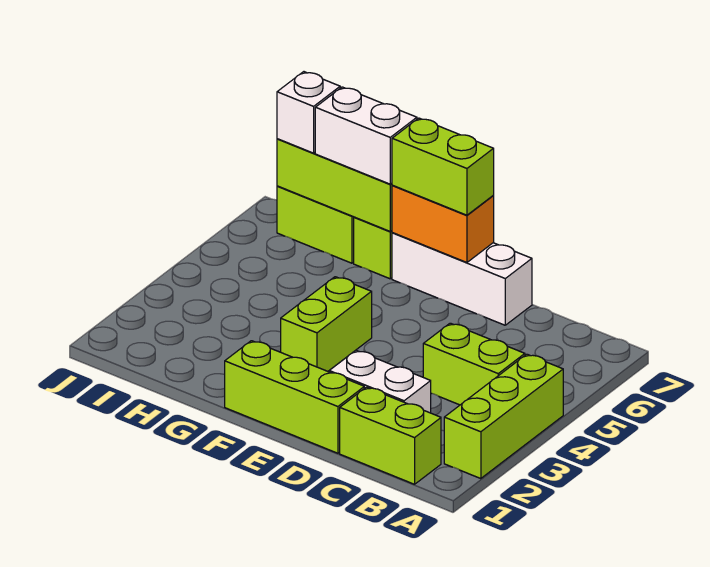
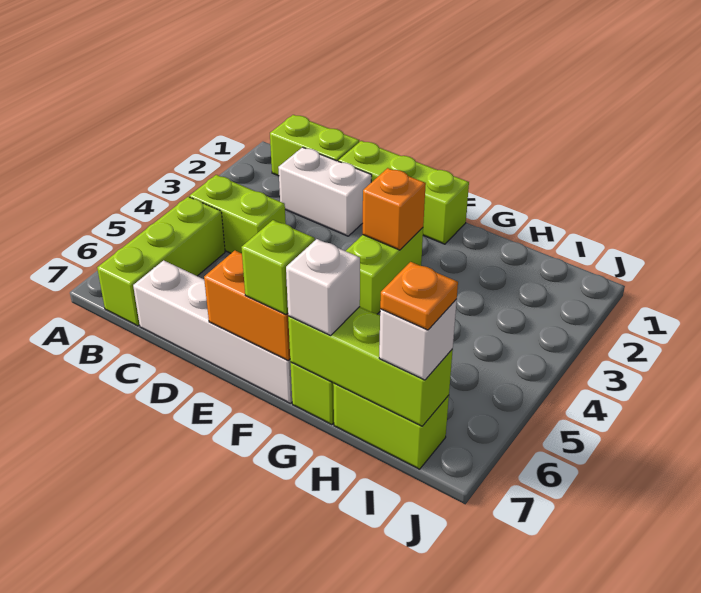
lime brick A2:A4 level 1 -> lime brick B5:B7 level 1
white brick D7:F7 level 1 -> white brick C7:F7 level 1
lime brick E7:F7 level 3 -> lime brick F7 level 3
none -> orange brick F3 level 2
white brick G7:H7 level 3 -> white brick G7 level 3
none -> orange plate I7 level 4

